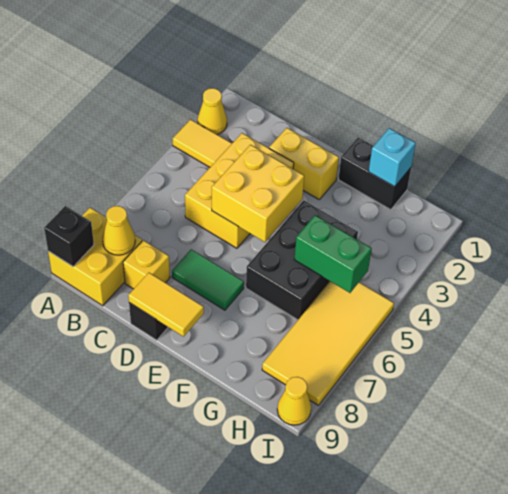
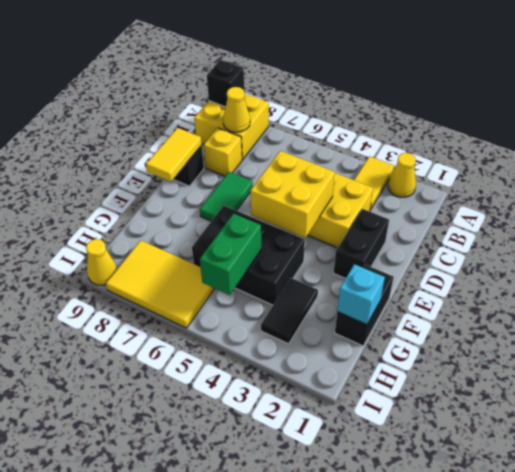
yellow brick D2:E2 level 1 -> black brick D2:E2 level 1
none -> black tile G3:H3 level 1
yellow tile H5:I8 level 1 -> yellow tile H6:I8 level 1

